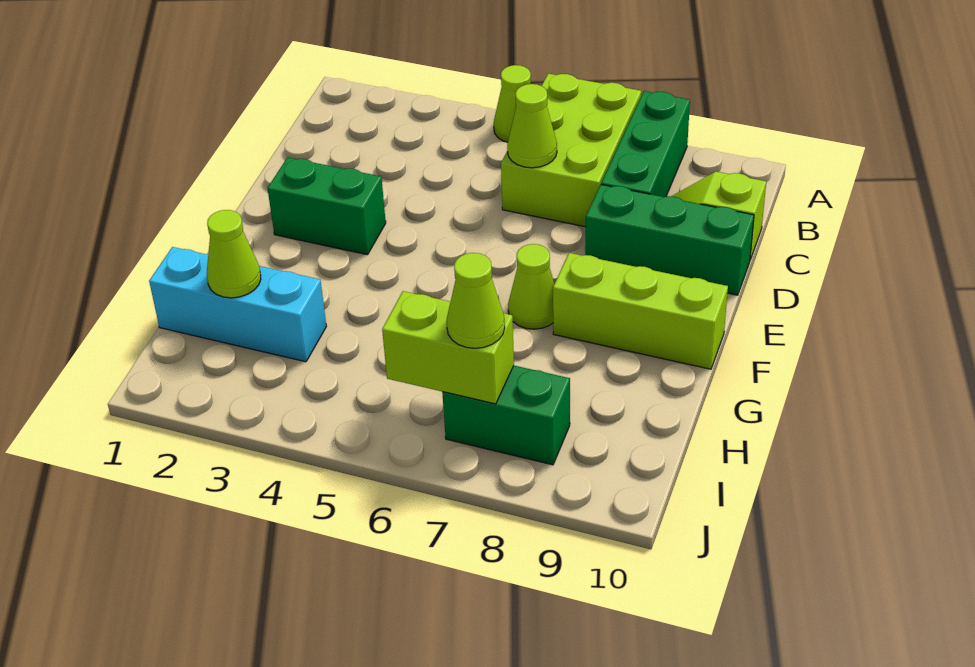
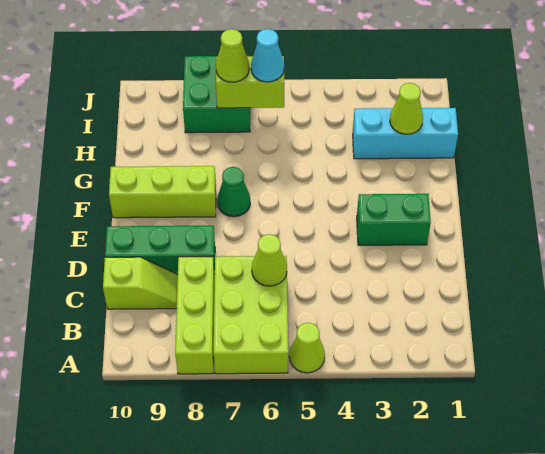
green brick A8:C8 level 1 -> lime brick A8:C8 level 1
lime cone F7 level 1 -> green cone F7 level 1
none -> cyan cone I6 level 3
green brick I7:I8 level 1 -> green brick I7:J8 level 1

